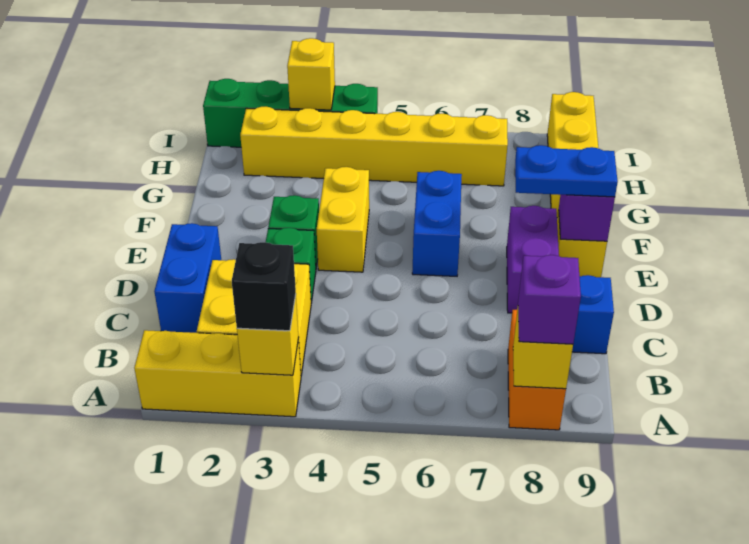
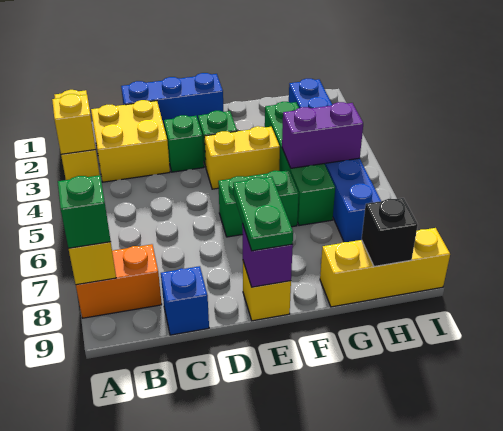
black brick A3 level 3 -> black brick H9 level 2
purple brick A8 level 3 -> green brick A8 level 3
blue brick C1:D1 level 1 -> blue brick C1:E1 level 1
purple brick D8:E8 level 1 -> purple brick G5:H5 level 2
blue brick E6:F6 level 1 -> green brick E6:F6 level 1
blue plate E8:E9 level 3 -> green plate E8:E9 level 3
yellow brick H2:H7 level 1 -> blue brick H2:H7 level 1
green brick I1:I4 level 1 -> green brick G3:G6 level 1
yellow brick I3 level 2 -> none

